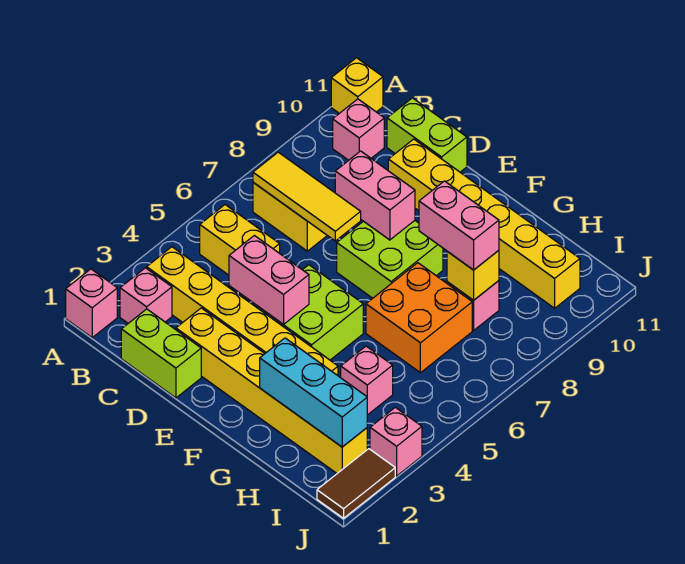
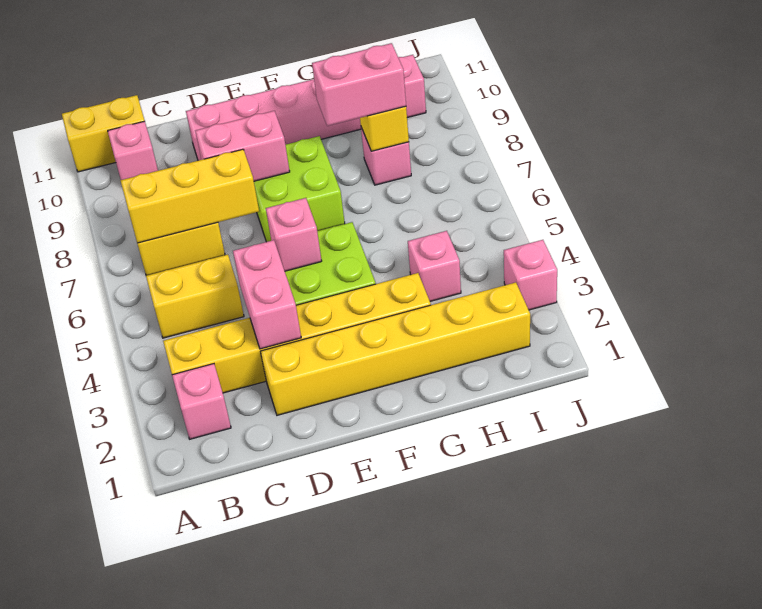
pink brick A1 level 1 -> pink brick E5 level 2
yellow brick A11 level 1 -> yellow brick A11:B11 level 1
yellow tile B7:D7 level 2 -> yellow brick B7:D7 level 2
lime brick C1:D1 level 1 -> none
lime brick C11:D11 level 1 -> none
pink brick D4:E4 level 2 -> pink brick D3:D4 level 2
yellow brick D10:I10 level 1 -> pink brick D10:I10 level 1
cyan brick G2:I2 level 2 -> none
orange brick G6:H7 level 1 -> none
brown tile J1:J2 level 1 -> none

